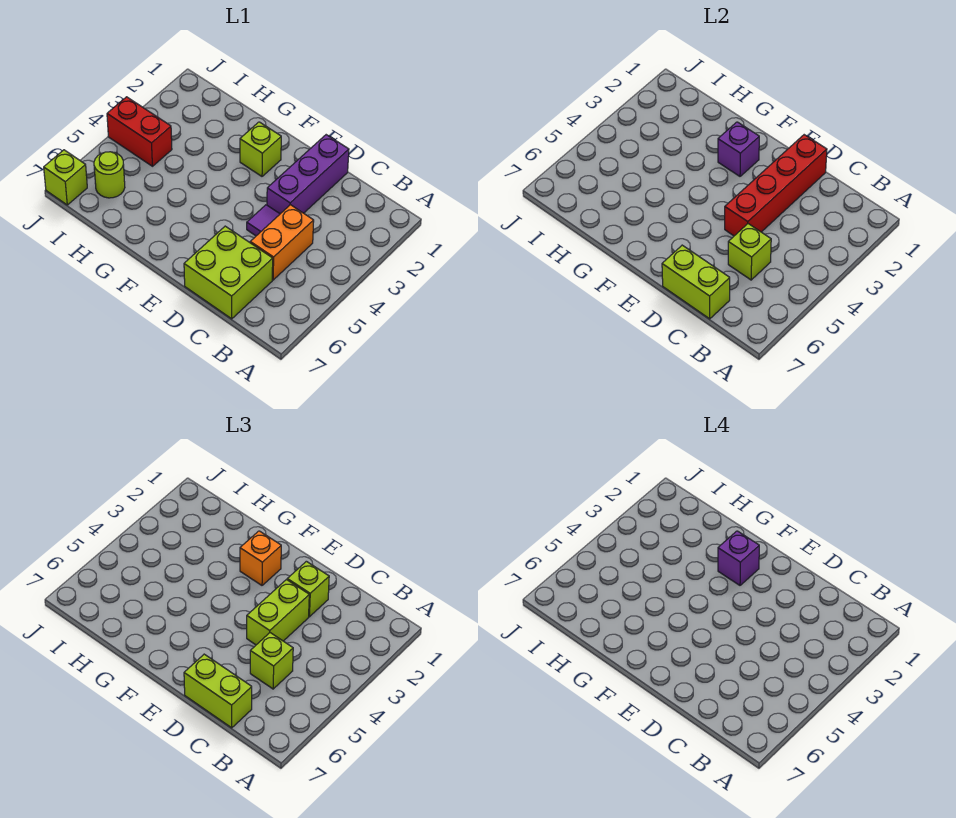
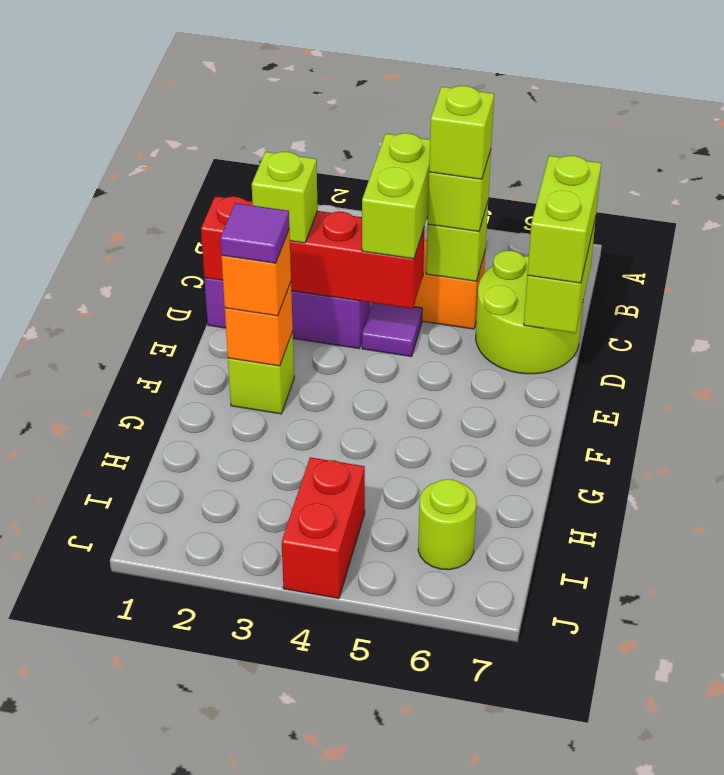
lime brick C6:D7 level 1 -> lime round brick C6:D7 level 1
lime brick D3:D4 level 3 -> lime brick C4:D4 level 3
purple brick F2 level 2 -> orange brick F2 level 2
purple brick F2 level 4 -> purple tile F2 level 4
lime brick J7 level 1 -> lime brick C5 level 4

